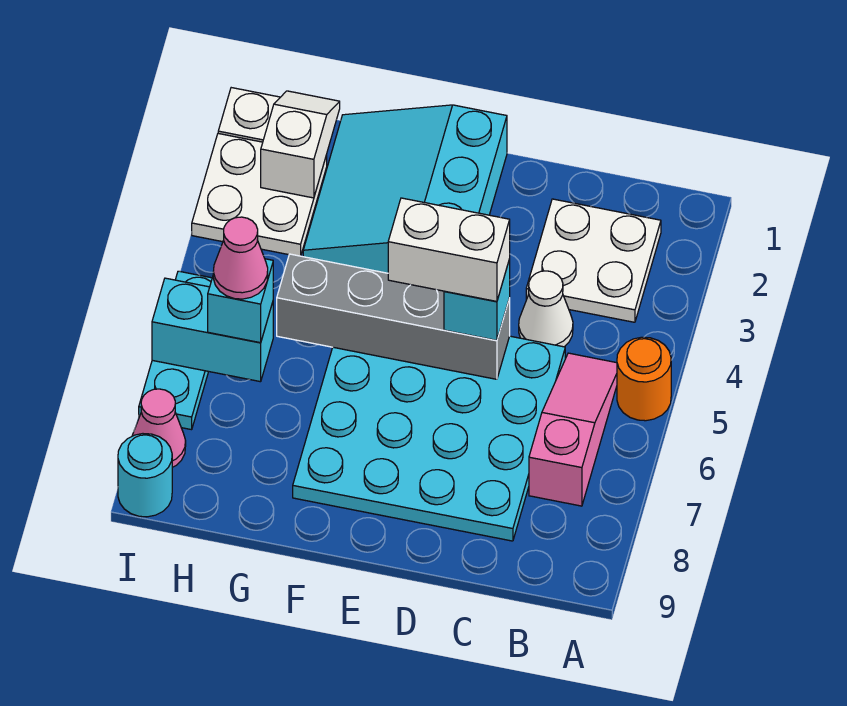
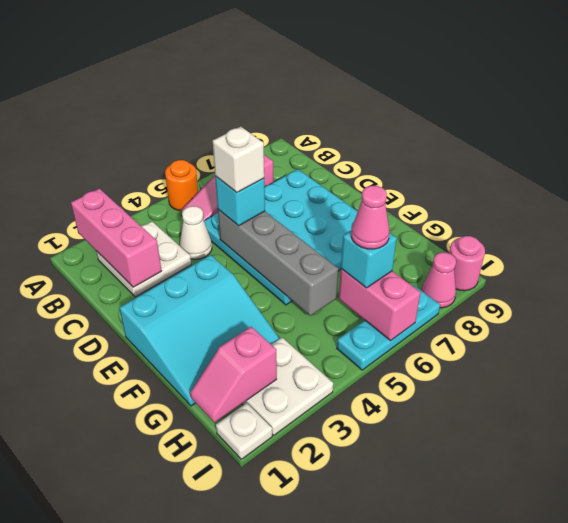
none -> pink brick A2:C2 level 2
white brick D5:E5 level 4 -> white brick D5 level 4
white slope H1:H2 level 2 top 2 -> pink slope H1:H2 level 2 top 2
cyan brick H6:I6 level 2 -> pink brick H6:I6 level 2
cyan round brick I9 level 1 -> pink round brick I9 level 1

